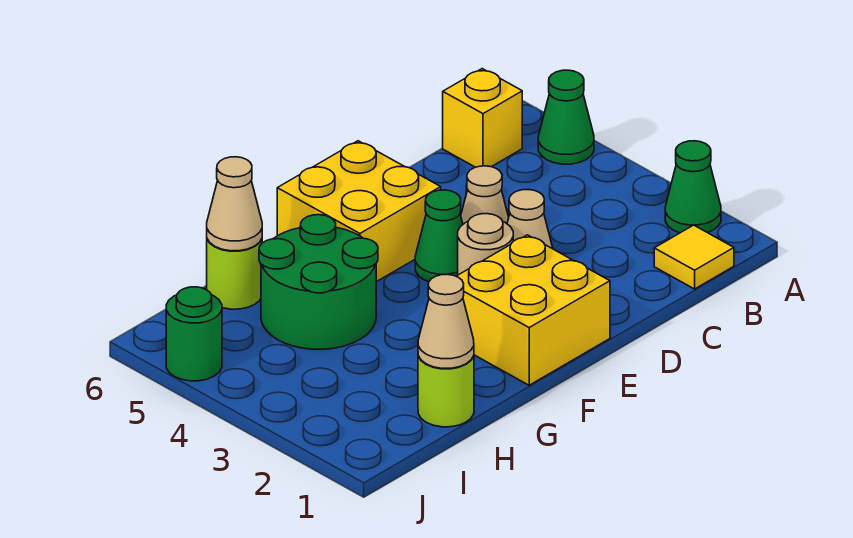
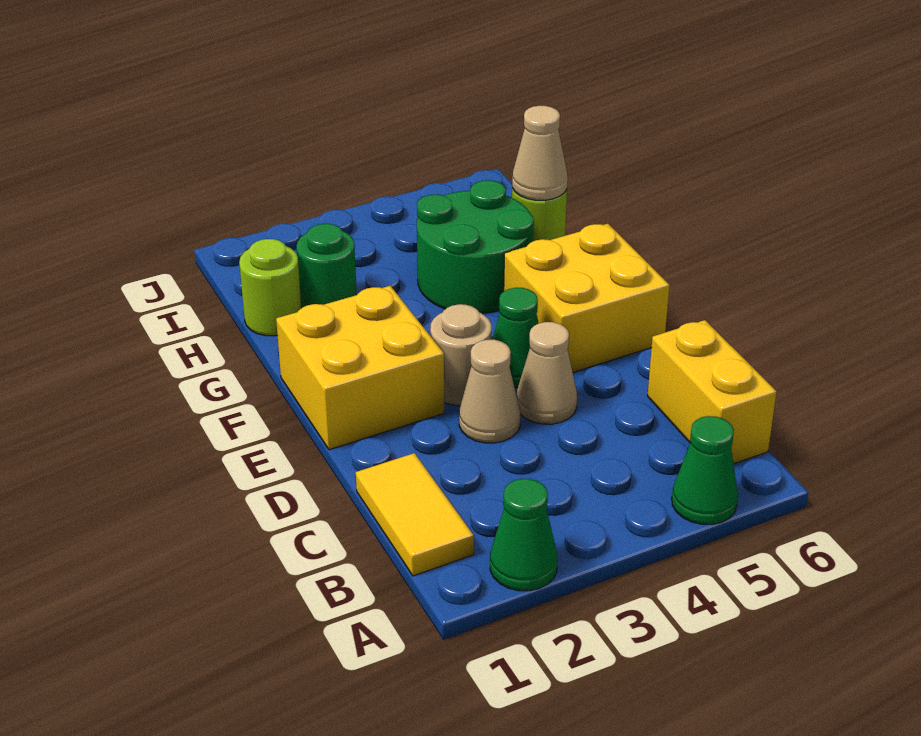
yellow tile B1 level 1 -> yellow tile B1:C1 level 1
yellow brick B6 level 1 -> yellow brick B6:C6 level 1
tan cone H1 level 2 -> none
green round brick J5 level 1 -> green round brick H2 level 1

